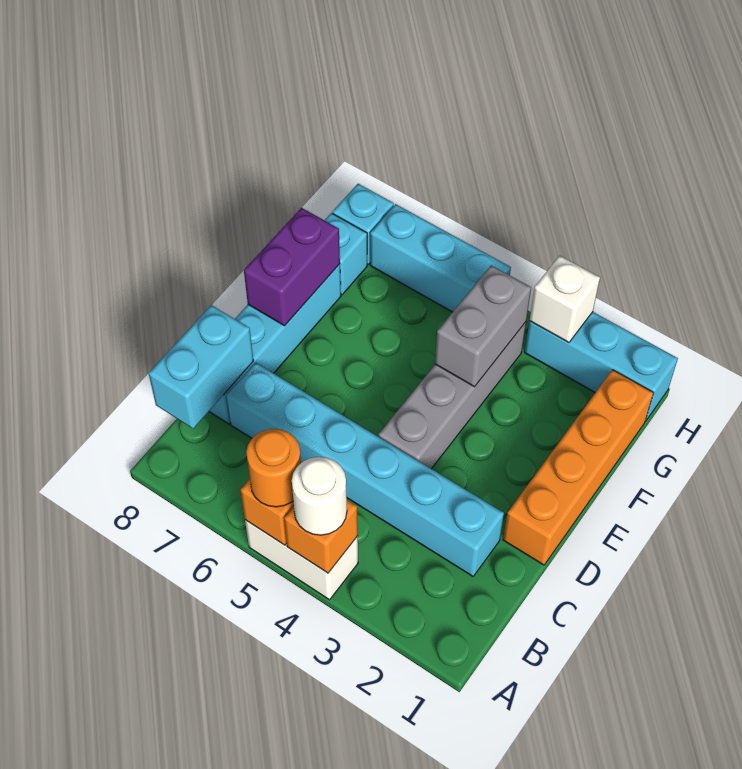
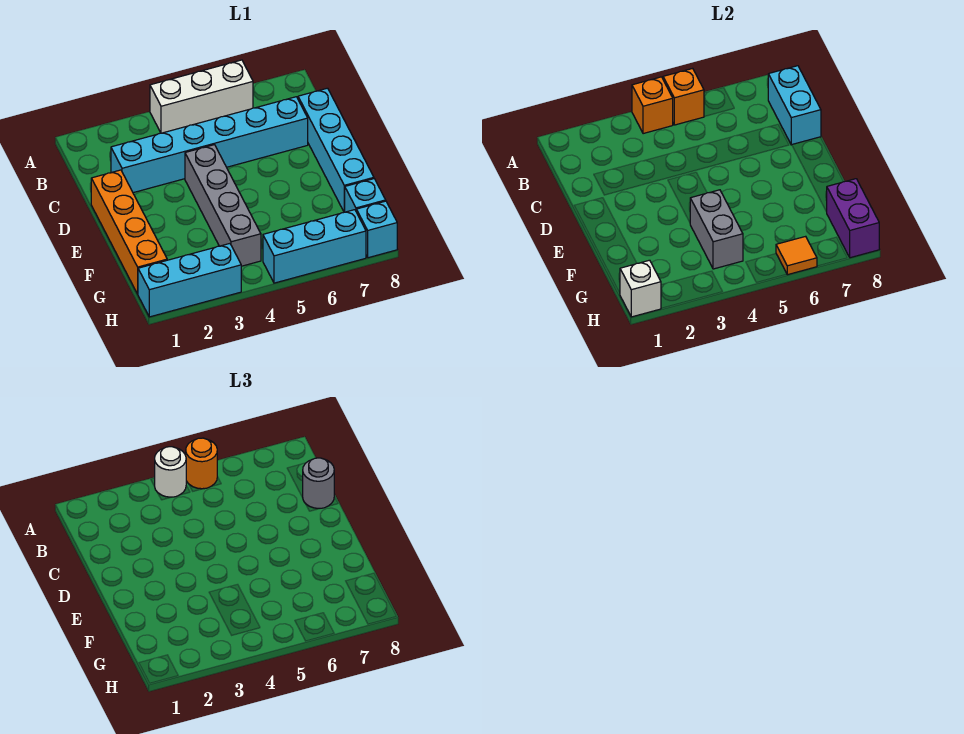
white brick A4:A5 level 1 -> white brick A4:A6 level 1
none -> grey round brick C8 level 3
purple brick E8:F8 level 2 -> purple brick G8:H8 level 2
white brick H3 level 2 -> white brick H1 level 2
none -> orange tile H6 level 2

